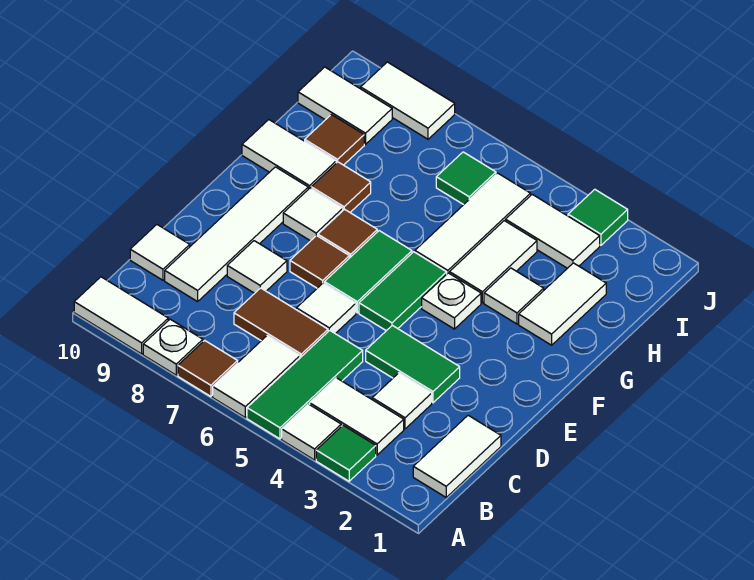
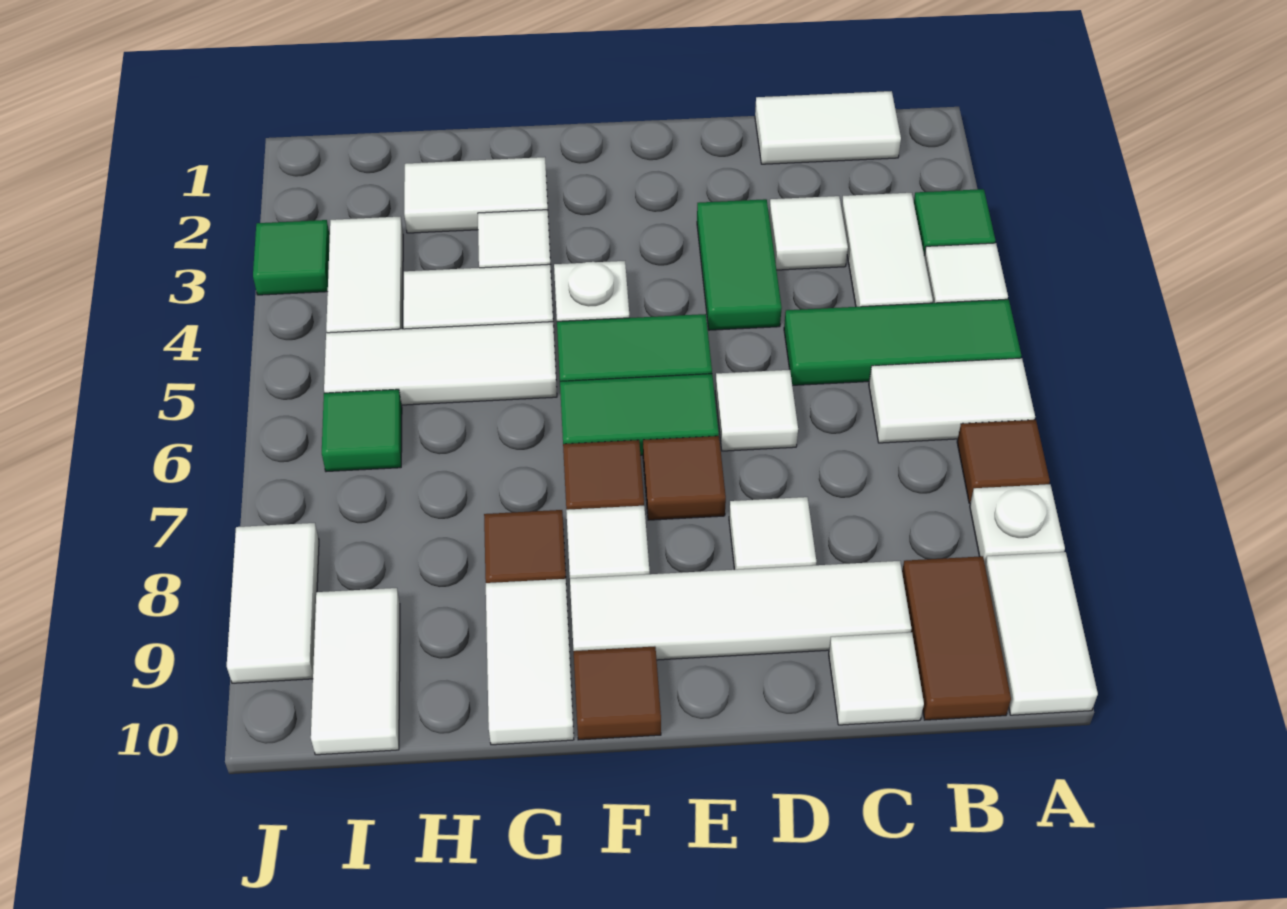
brown tile C6:C7 level 1 -> brown tile B9:B10 level 1
brown tile H9 level 1 -> brown tile F10 level 1

